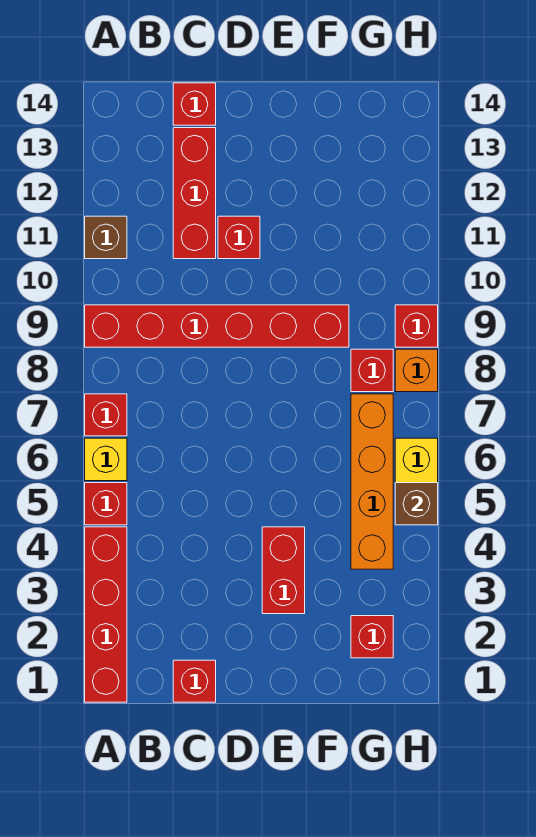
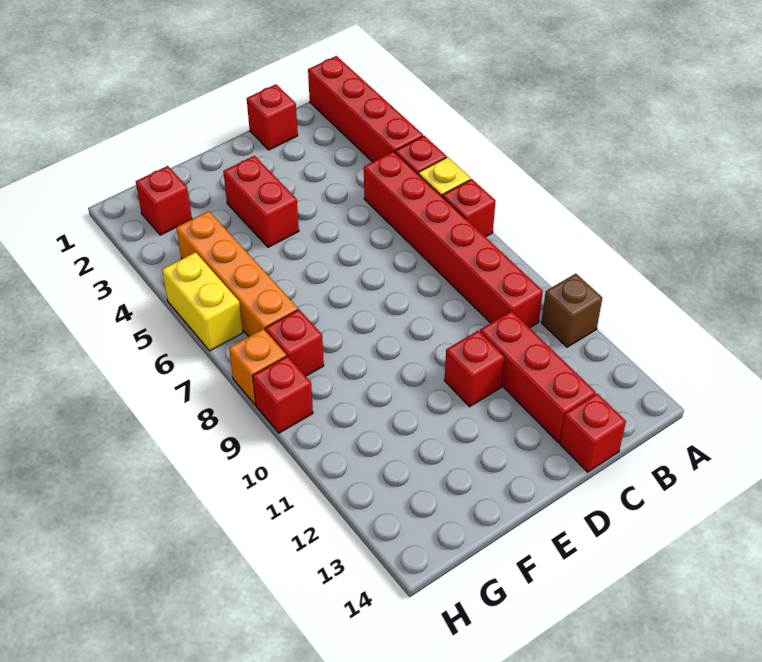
red brick A9:F9 level 1 -> red brick B5:B10 level 1
brown brick H5 level 2 -> none

